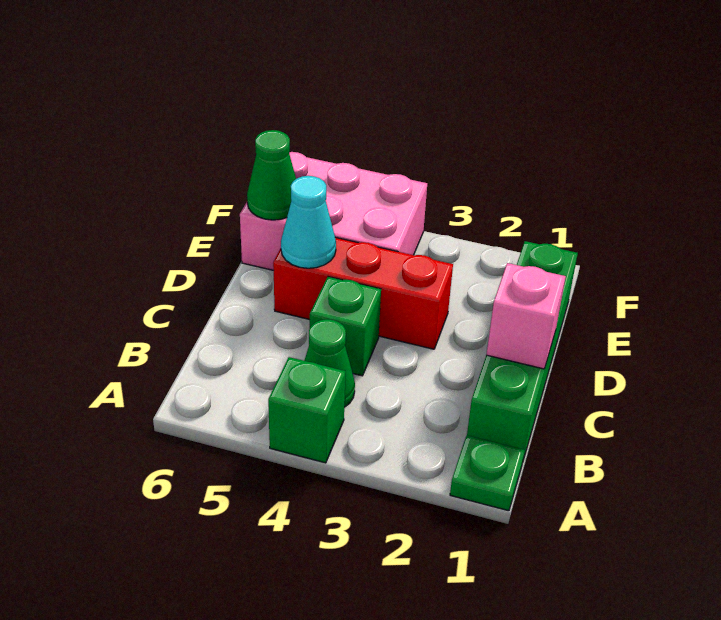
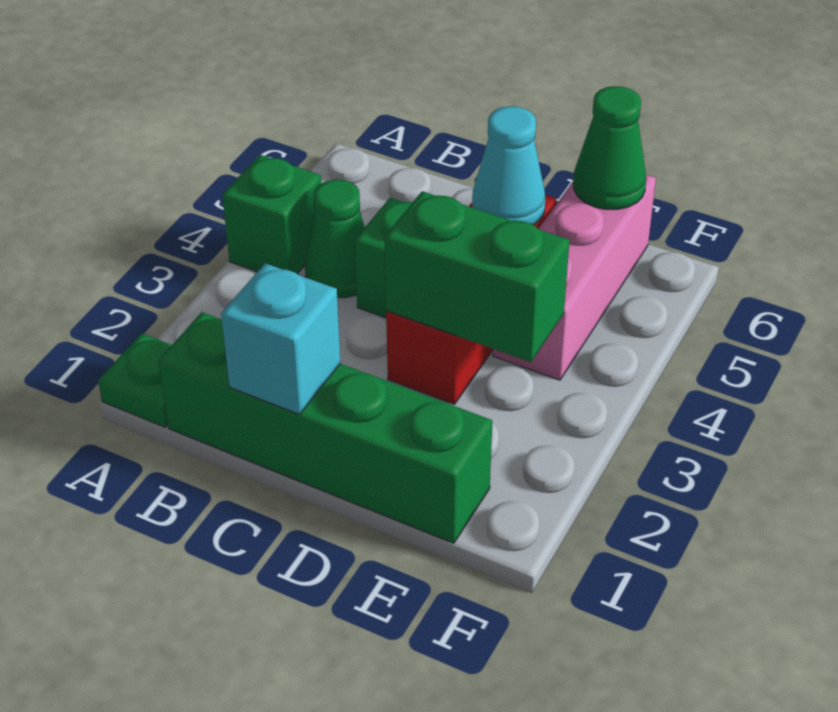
pink brick C1 level 2 -> cyan brick C1 level 2
none -> green brick D3:E3 level 2
pink brick E4:F6 level 1 -> pink brick E4:E6 level 1

